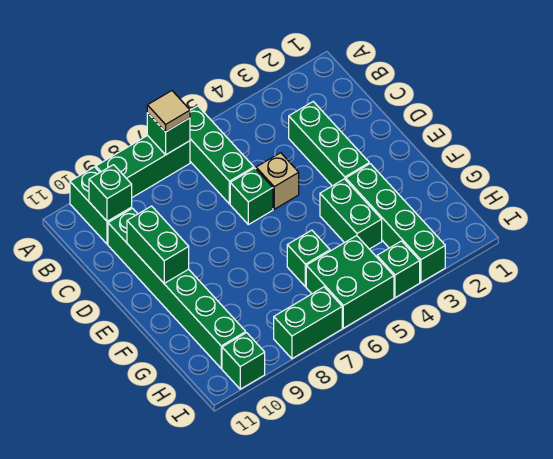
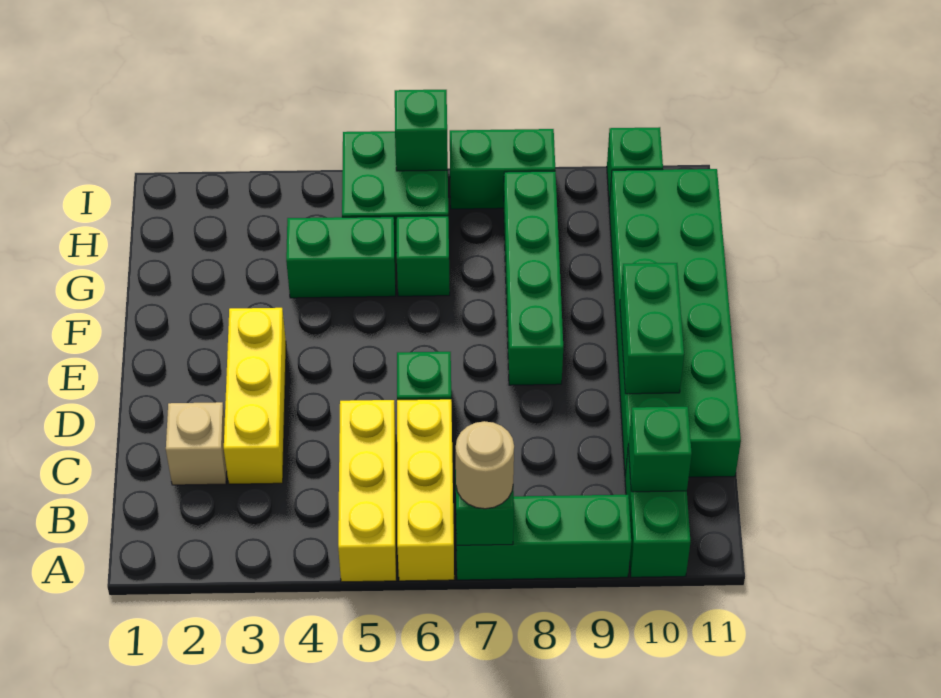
none -> yellow brick A5:C5 level 1
green brick A6:C6 level 1 -> yellow brick A6:C6 level 1
tan tile A7 level 3 -> tan round brick A7 level 3
green brick C3:E3 level 1 -> yellow brick C3:E3 level 1
green brick C10:H10 level 1 -> green brick C10:H11 level 1
tan brick D5 level 1 -> tan brick C2 level 1
green brick F3:I3 level 1 -> green brick E8:H8 level 1
green brick F4:G4 level 1 -> green brick G4:G5 level 1
green brick I4 level 1 -> green brick I6 level 2

